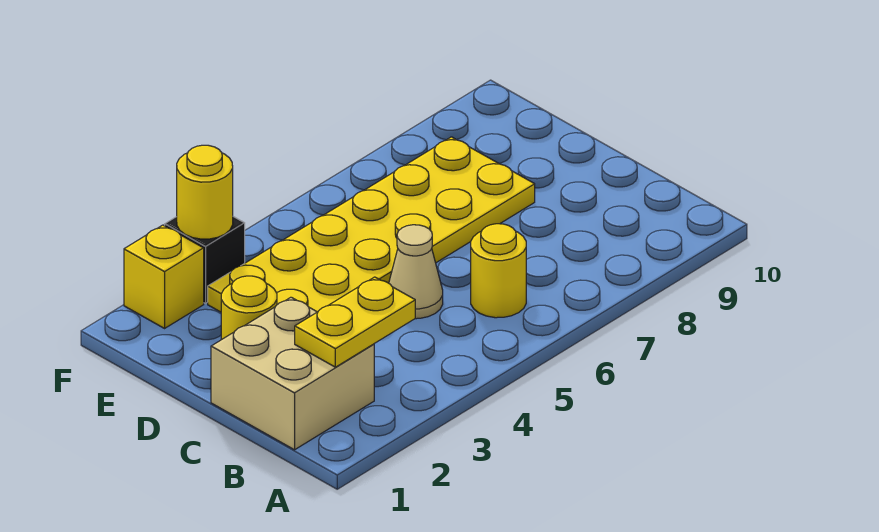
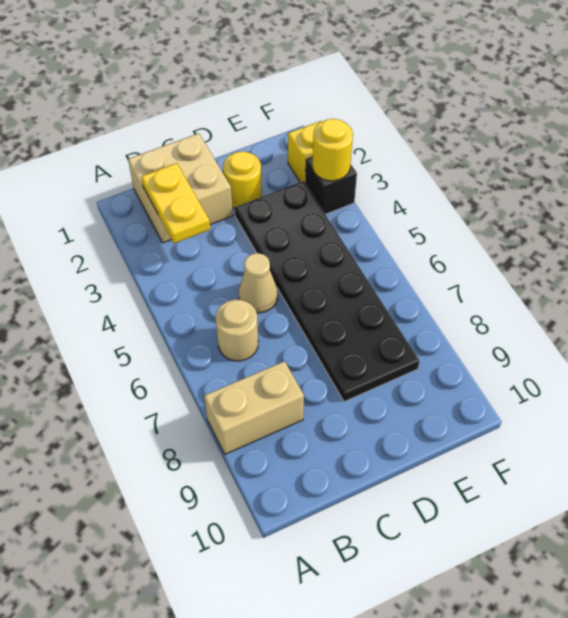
none -> tan brick A8:B8 level 1
yellow round brick B6 level 1 -> tan round brick B6 level 1
yellow plate D3:E8 level 1 -> black plate D3:E8 level 1

